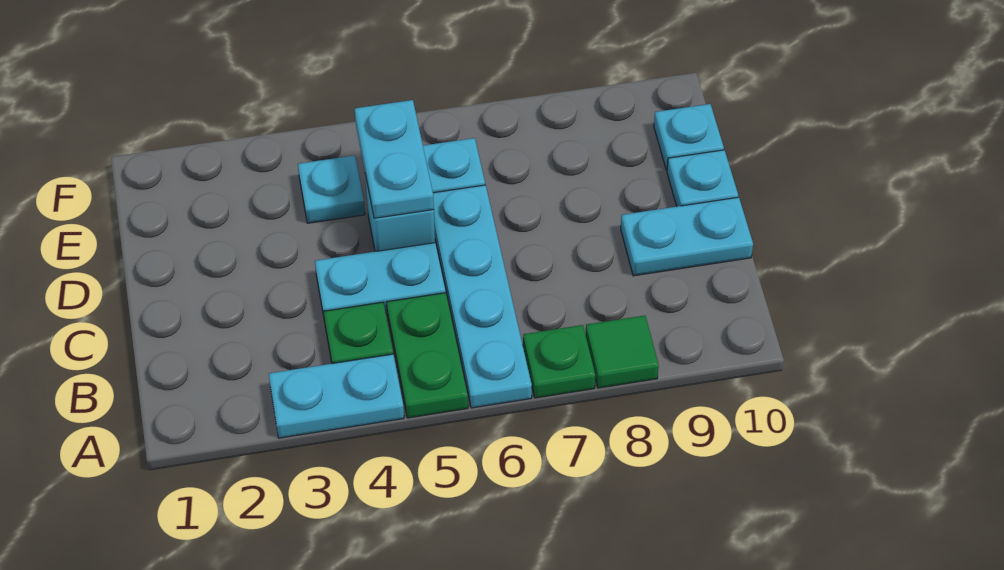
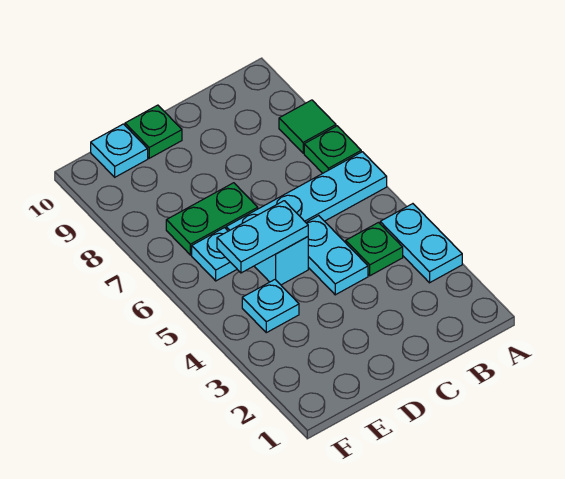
green plate A5:B5 level 1 -> green plate D7:E7 level 1
cyan plate C9:C10 level 1 -> none
cyan plate D10 level 1 -> green plate D10 level 1

